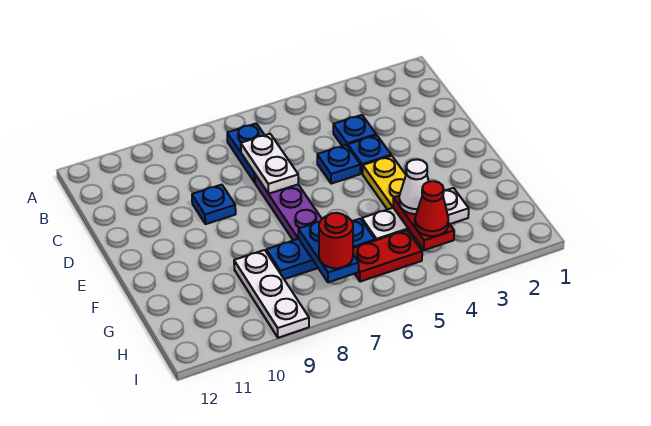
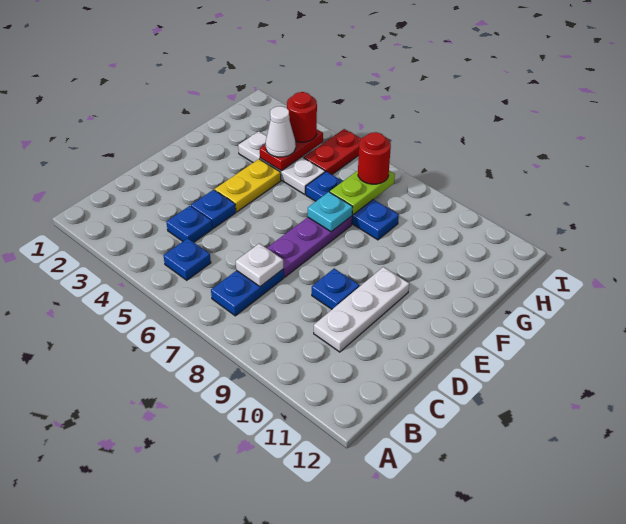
white plate C7:D7 level 2 -> white plate C7 level 2
blue plate D5 level 1 -> blue plate B5 level 1
none -> cyan plate F7 level 2
blue plate G7:H7 level 2 -> lime plate G7:H7 level 2
white plate G9:I9 level 1 -> white plate C10:E10 level 1
red cone H4 level 3 -> red round brick H4 level 3
red plate H5:H6 level 1 -> red plate H5:I5 level 1

